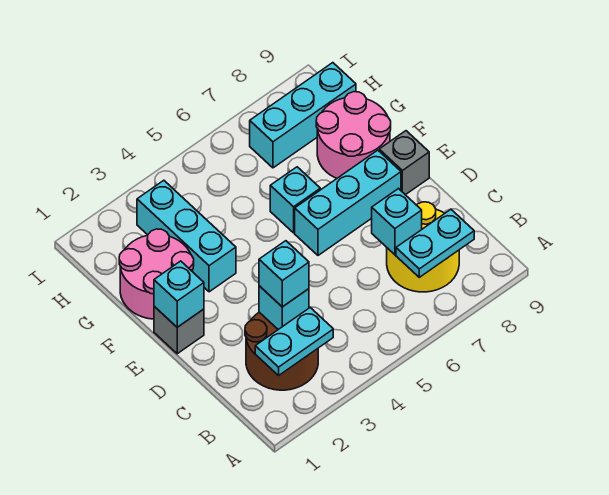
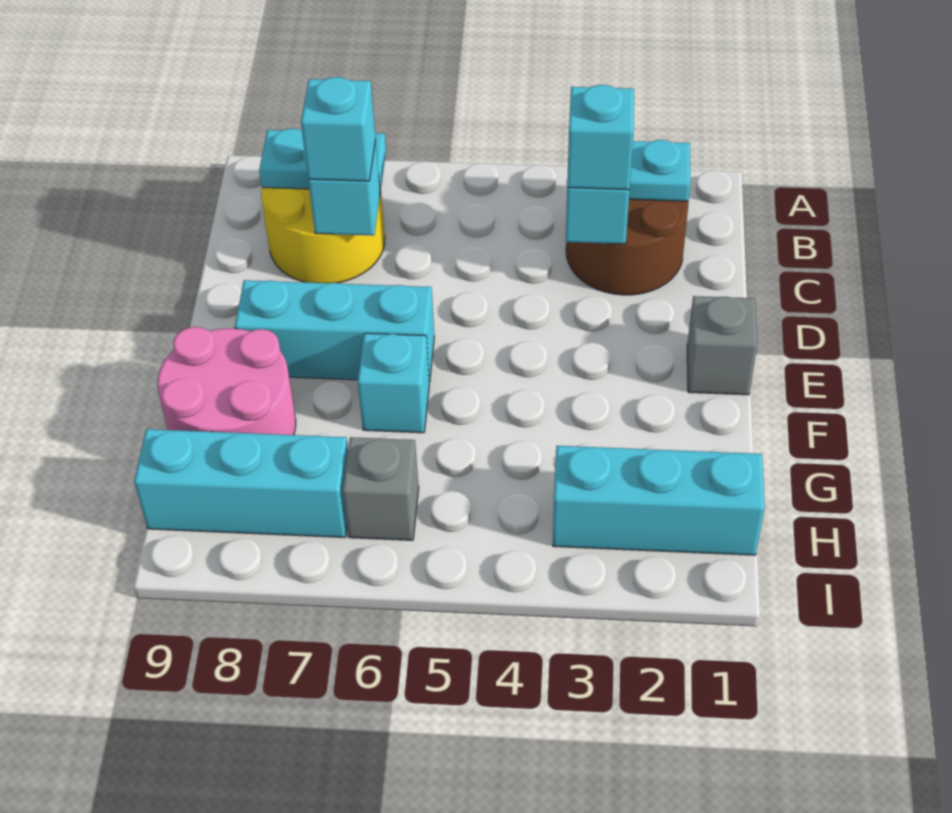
cyan brick E1 level 2 -> cyan brick C7 level 3
grey brick E9 level 1 -> grey brick H6 level 1
pink round brick F1:G2 level 1 -> none
cyan brick F3:H3 level 1 -> cyan brick H1:H3 level 1

